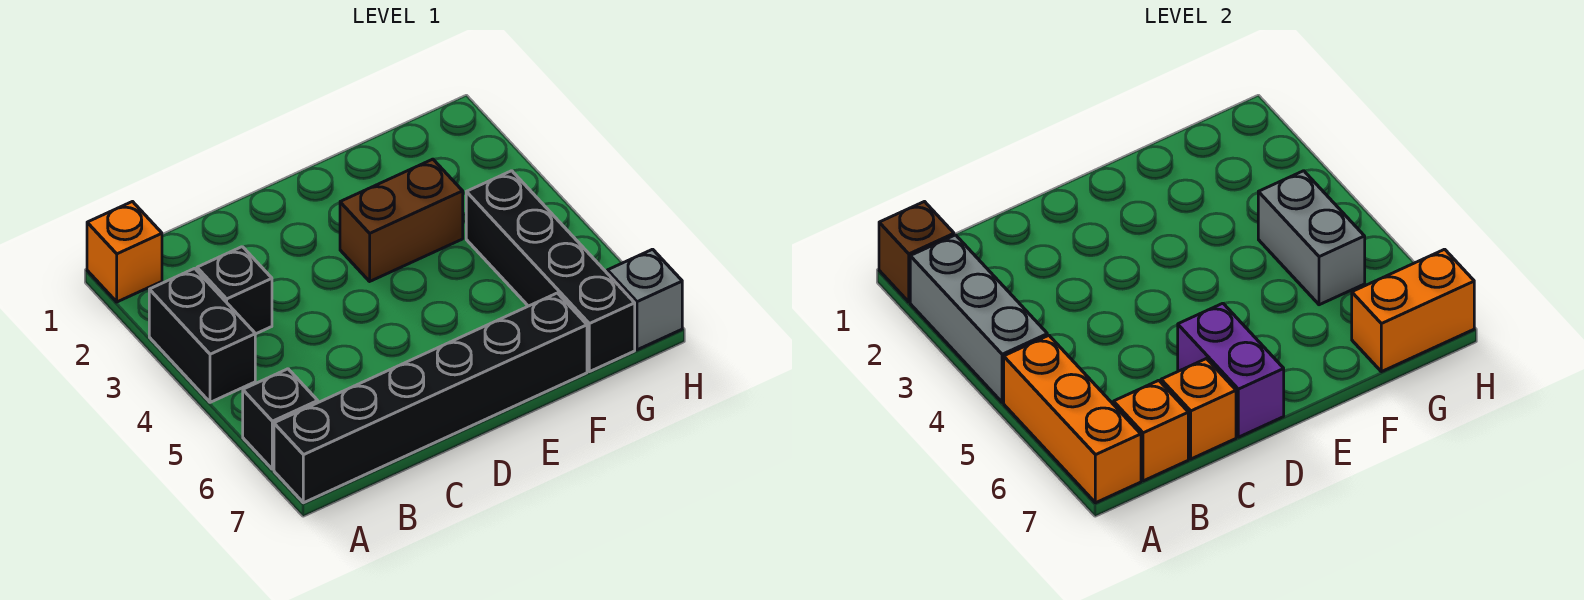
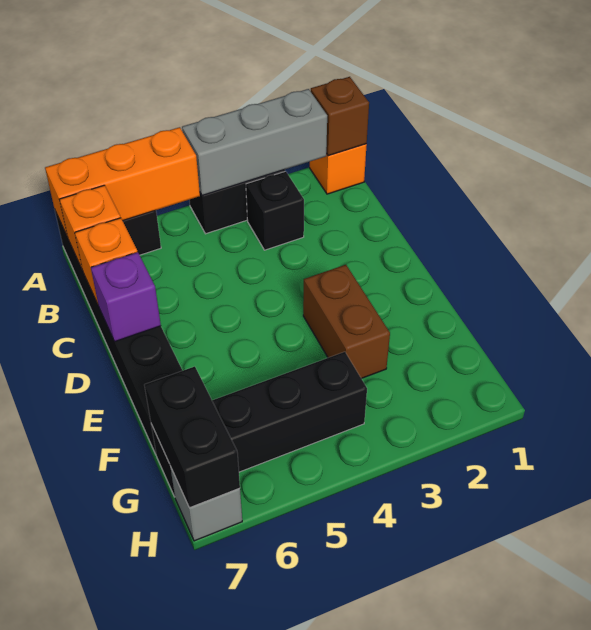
purple brick D6:D7 level 2 -> purple brick D7 level 2
grey brick G4:G5 level 2 -> none
orange brick G7:H7 level 2 -> black brick G7:H7 level 2

